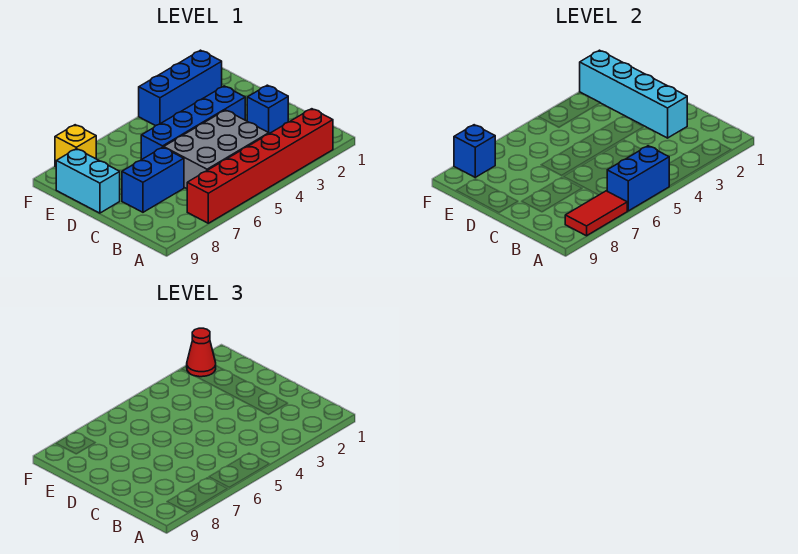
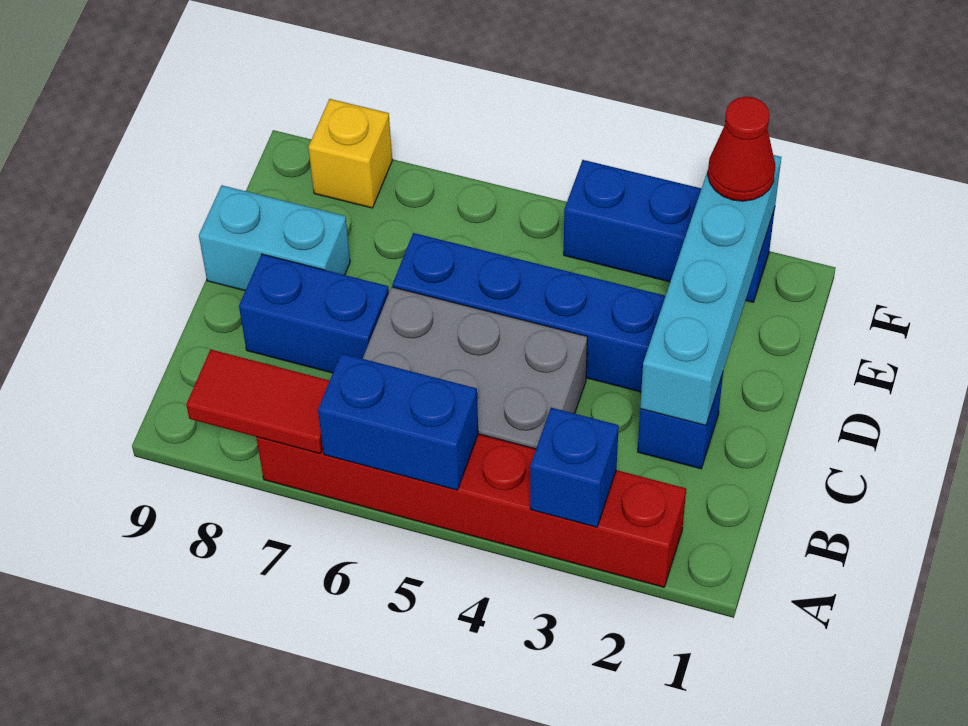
cyan brick D9:E9 level 1 -> cyan brick D8:D9 level 1
blue brick F8 level 2 -> blue brick A3 level 2

